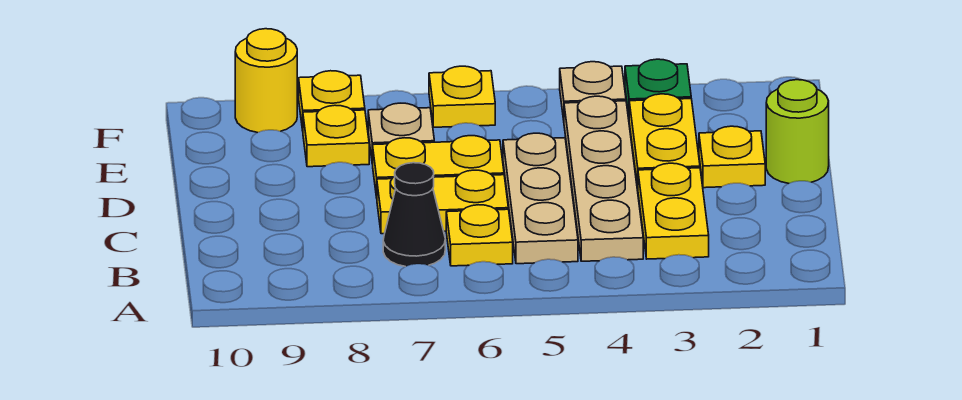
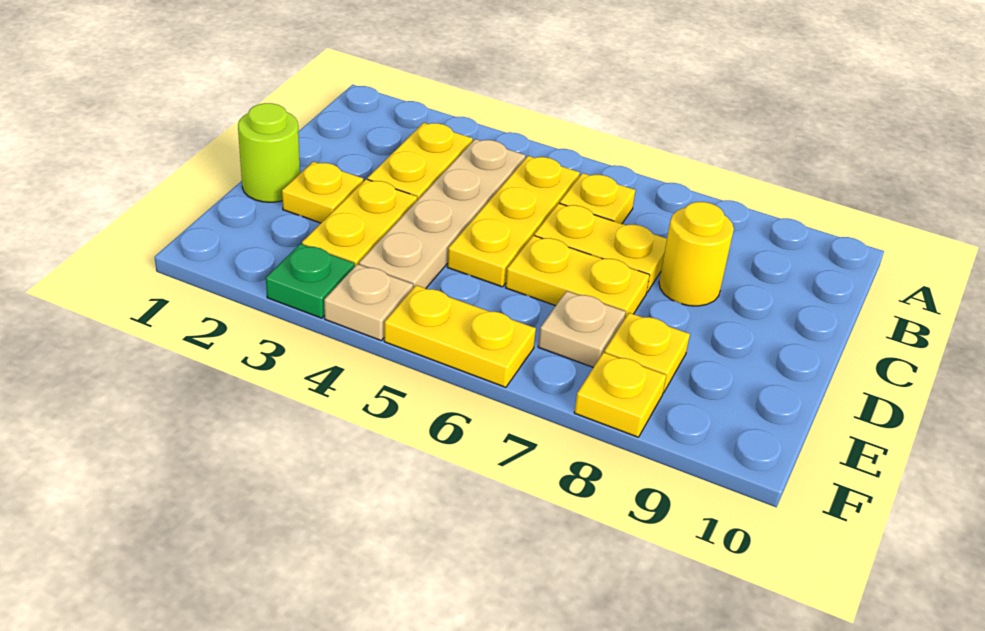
tan plate B5:D5 level 1 -> yellow plate B5:D5 level 1
black cone B7 level 1 -> none
yellow plate F6 level 1 -> yellow plate F5:F6 level 1
yellow round brick F9 level 1 -> yellow round brick C8 level 1

